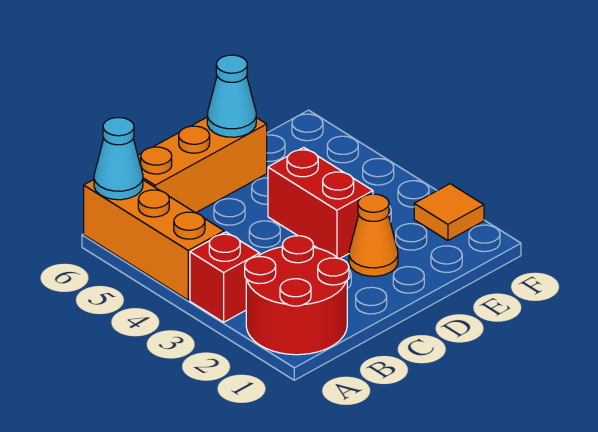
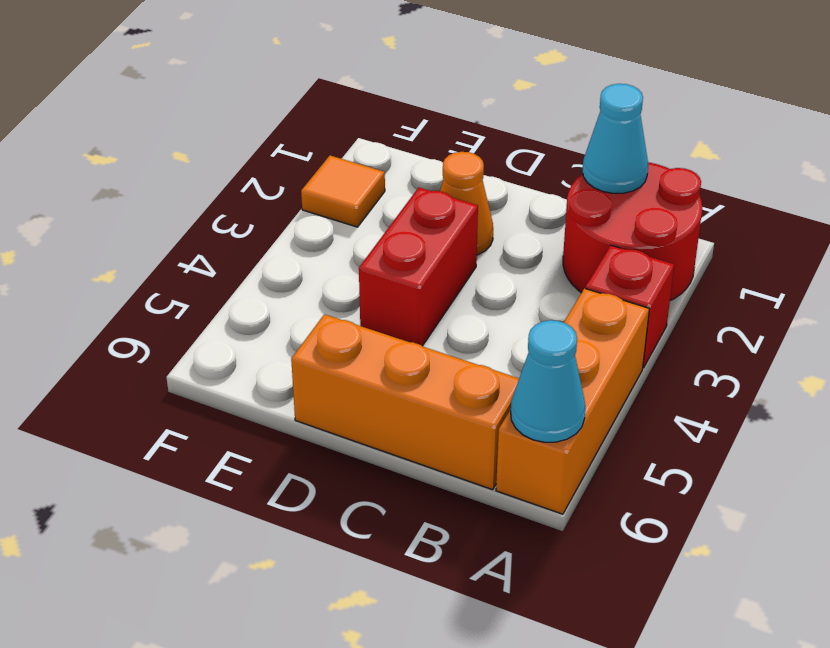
cyan cone D6 level 2 -> cyan cone B1 level 2

